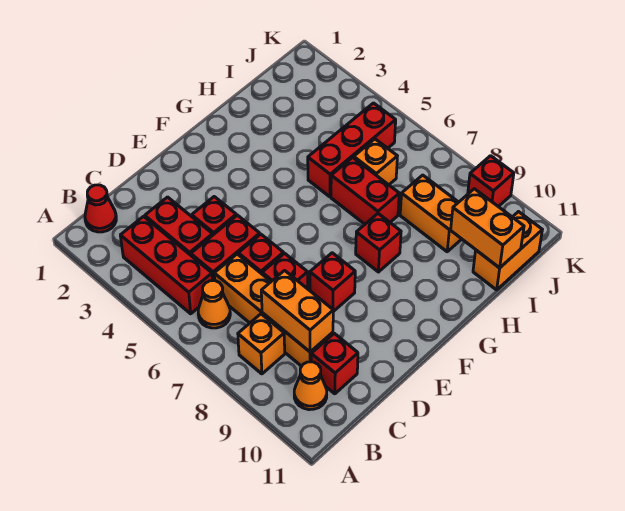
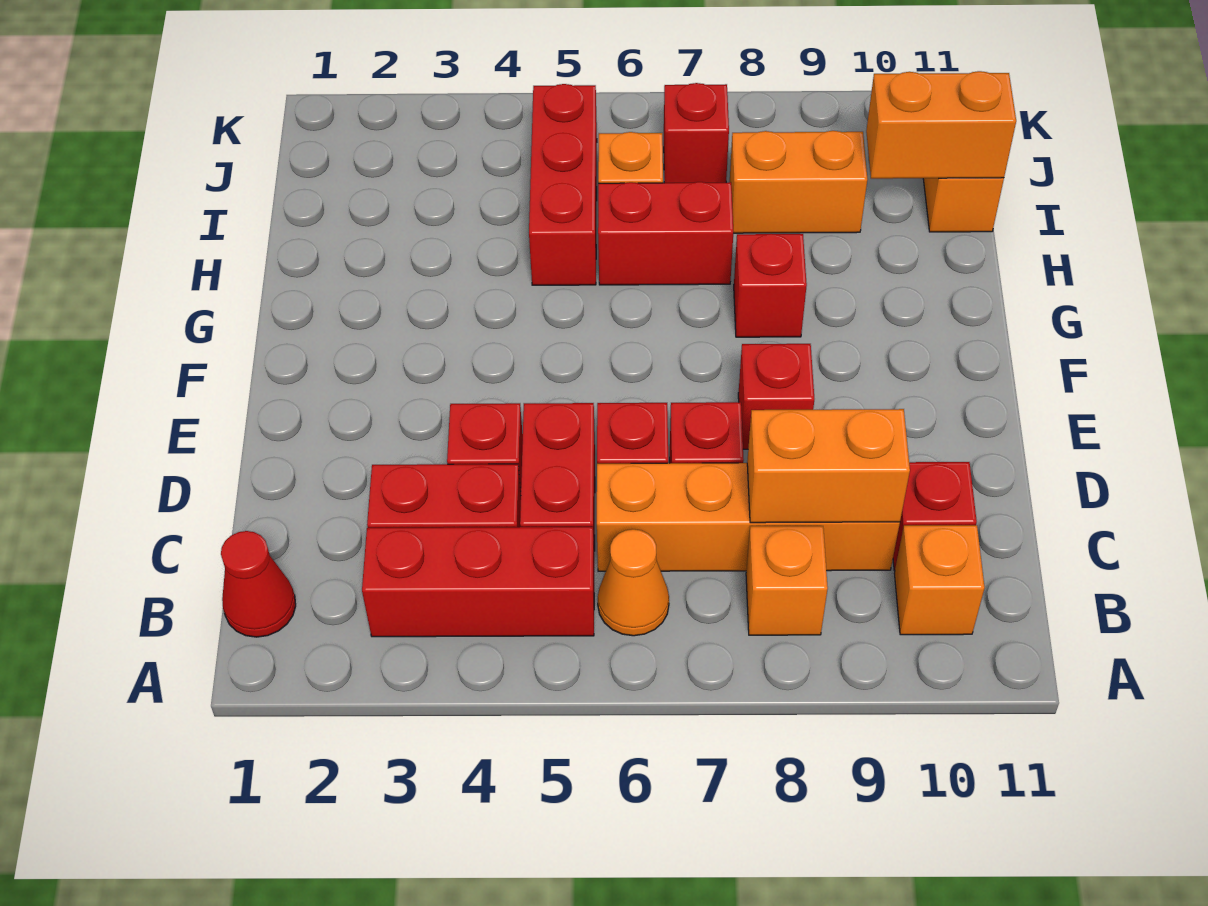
orange cone B10 level 1 -> orange brick B10 level 1
red brick K9 level 1 -> red brick J7 level 1

